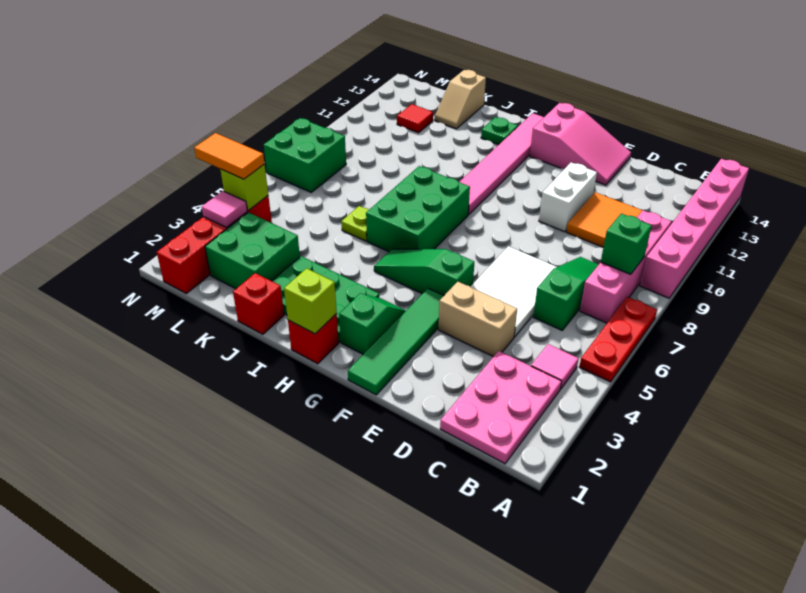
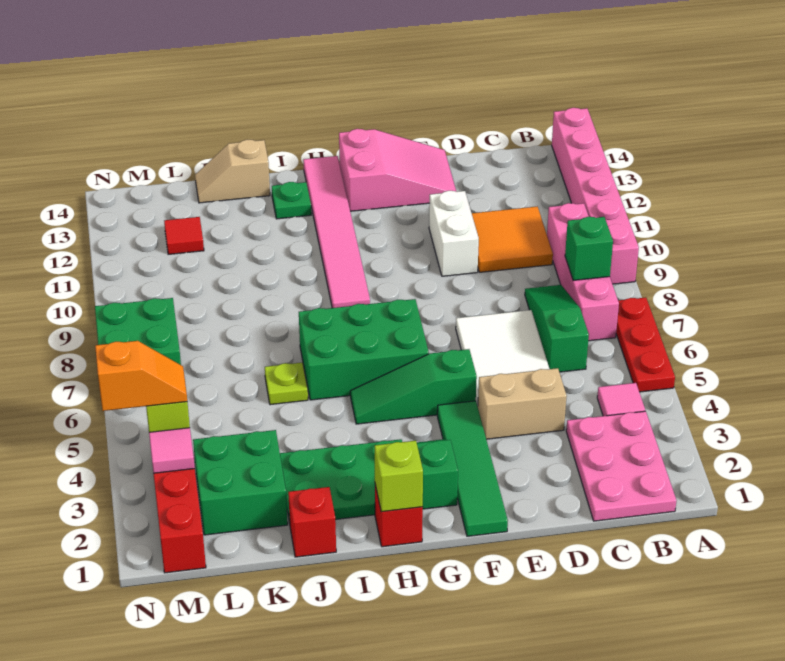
green brick H6:I8 level 1 -> green brick G6:I7 level 1
tan slope K13:K14 level 1 top 14 -> tan slope J14:K14 level 1 top J
orange tile M4:N4 level 3 -> orange slope M4:N4 level 3 top N

